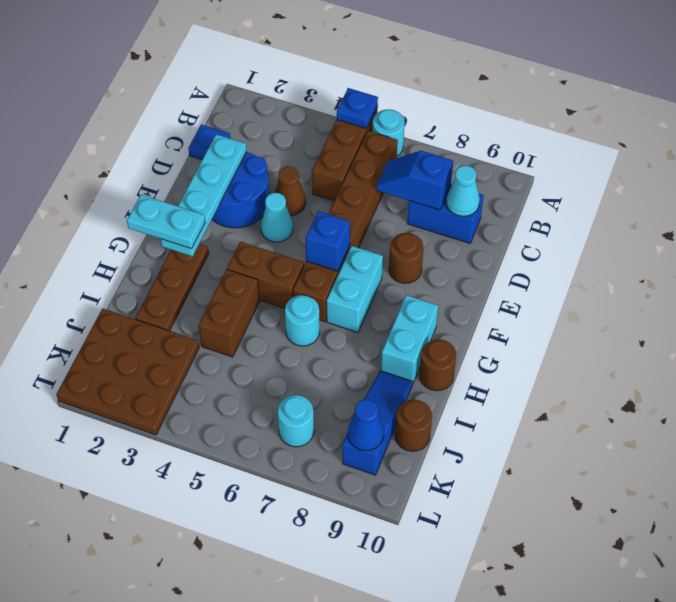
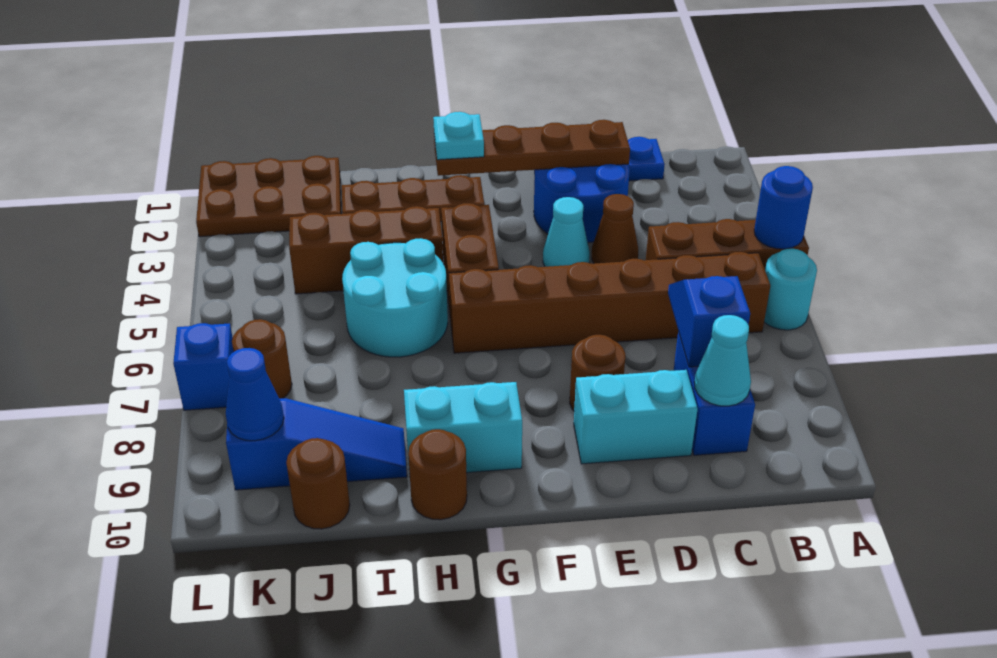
blue plate A5 level 2 -> blue round brick A5 level 2
cyan plate D2:G2 level 2 -> brown plate D2:G2 level 2
blue brick F6 level 2 -> blue brick L7 level 1
cyan brick F7:G7 level 1 -> cyan brick D9:E9 level 1
cyan plate G1:G2 level 3 -> cyan plate G2 level 3
brown brick H4:I4 level 1 -> brown brick H4:J4 level 1
cyan round brick H6 level 1 -> cyan round brick H5:I6 level 1
brown plate J1:L3 level 1 -> brown plate J1:L2 level 1
cyan round brick K7 level 1 -> brown round brick K7 level 1

